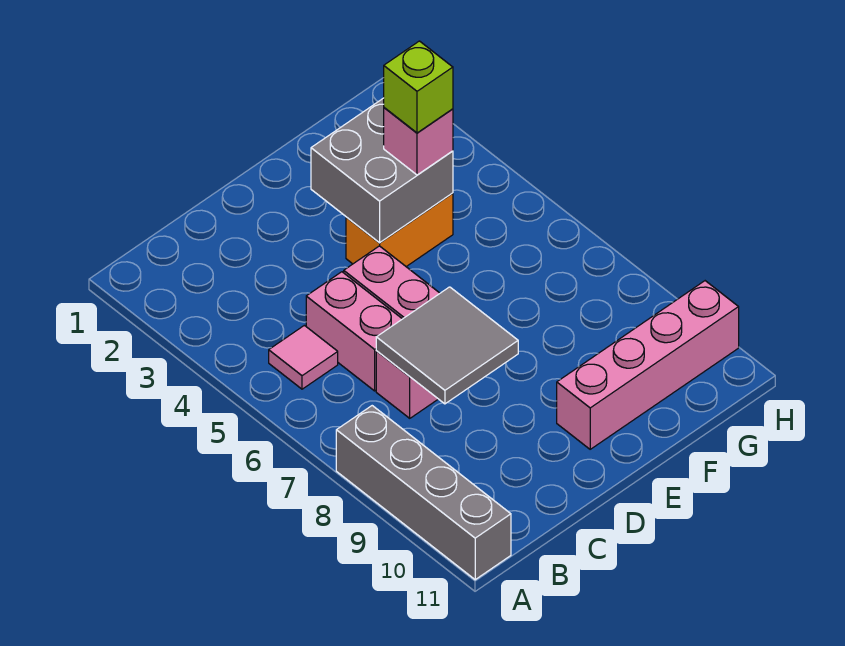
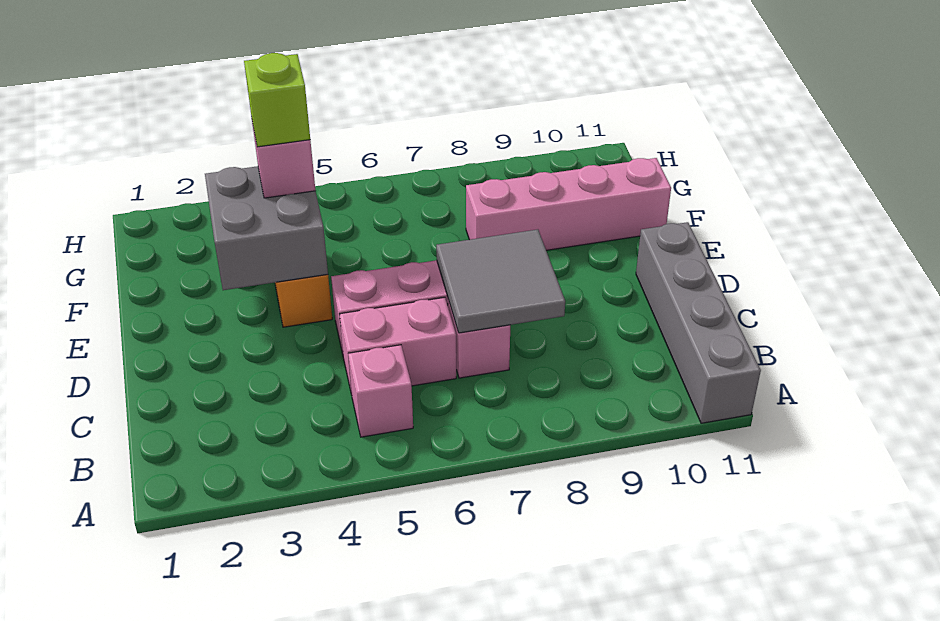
grey brick A8:A11 level 1 -> grey brick A11:D11 level 1
pink tile B5 level 1 -> pink brick B5 level 1
pink brick E10:H10 level 1 -> pink brick F8:F11 level 1

